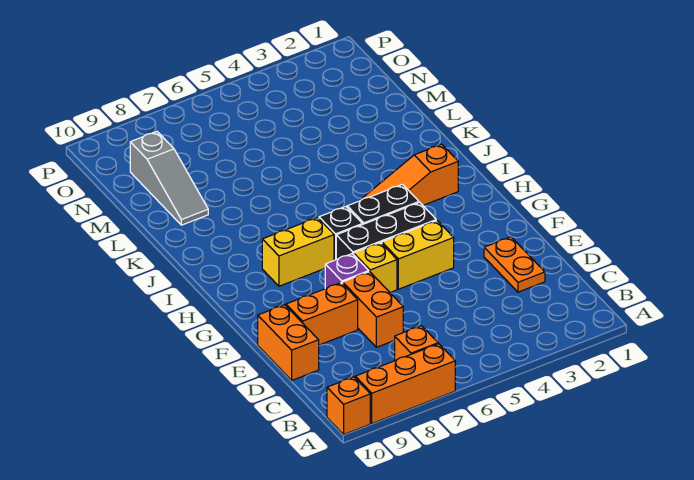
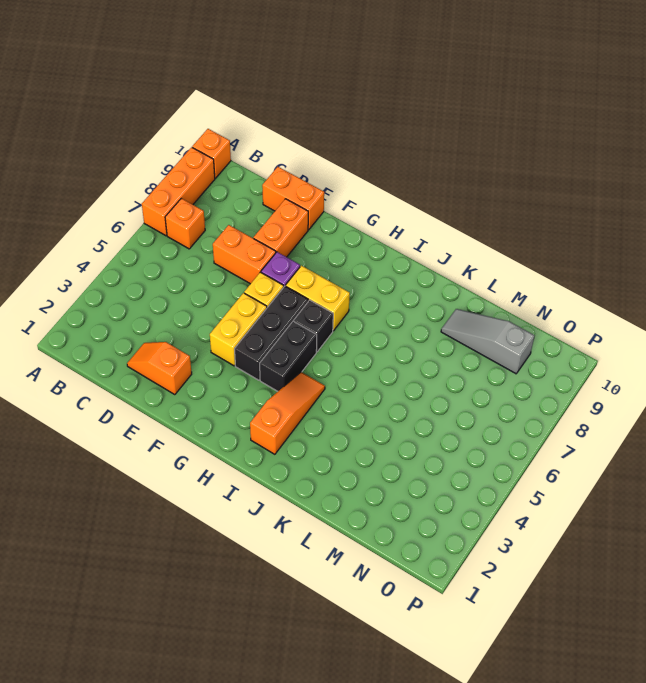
orange plate D2:E2 level 1 -> orange slope D2:E2 level 1 top E
yellow brick H7:H8 level 1 -> yellow brick G7:H7 level 1

